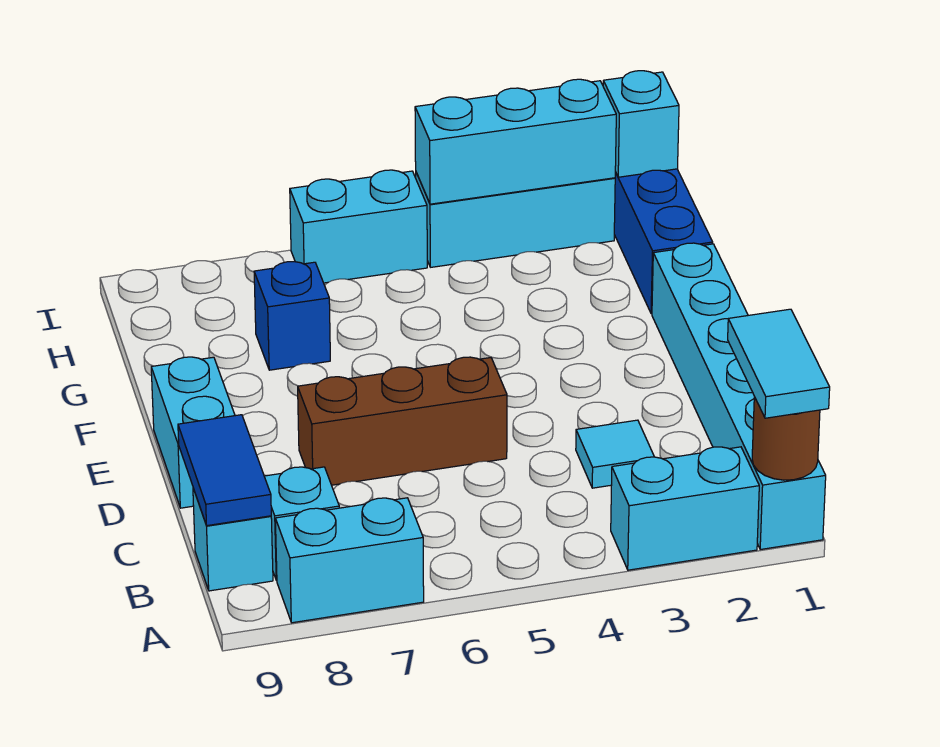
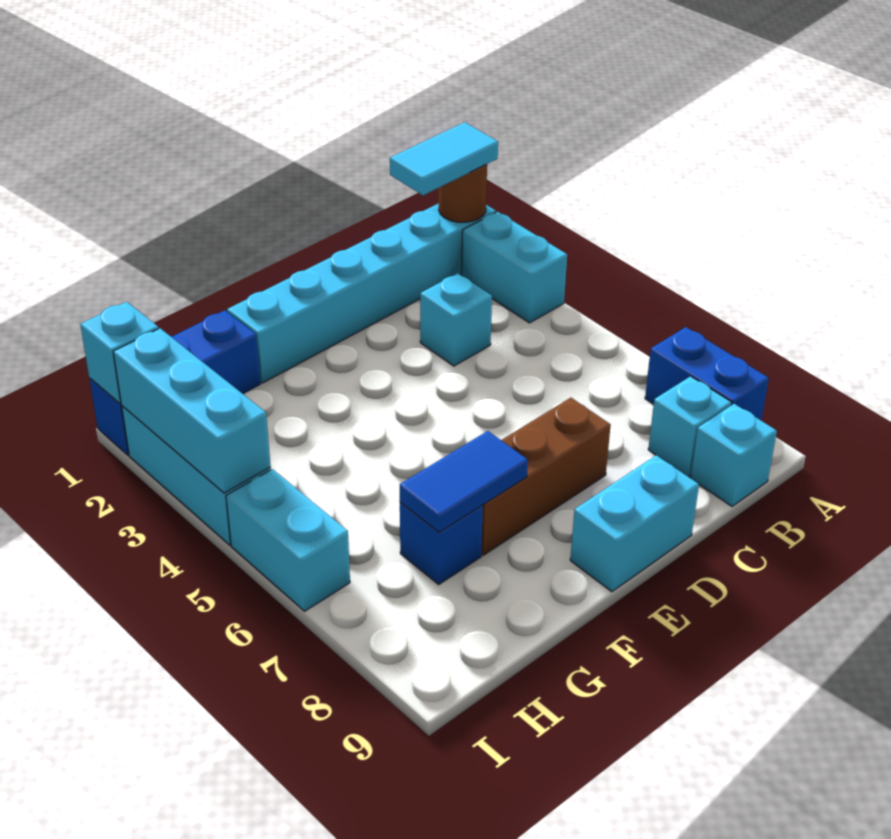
cyan brick A7:A8 level 1 -> blue brick A7:A8 level 1
blue tile B9:C9 level 2 -> blue tile F7:G7 level 2
cyan tile C3 level 1 -> cyan brick C3 level 1
brown brick D5:D7 level 1 -> brown brick D7:F7 level 1

